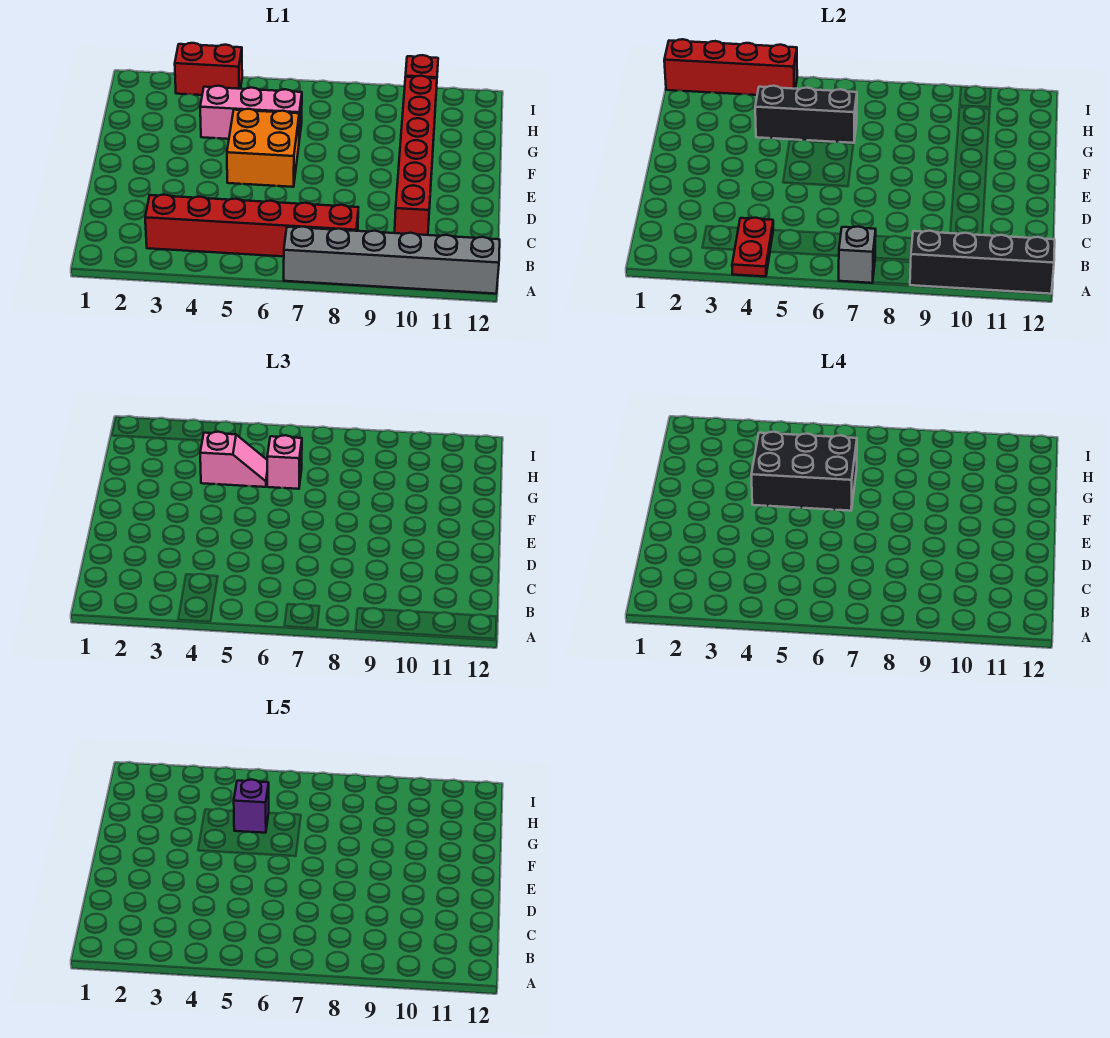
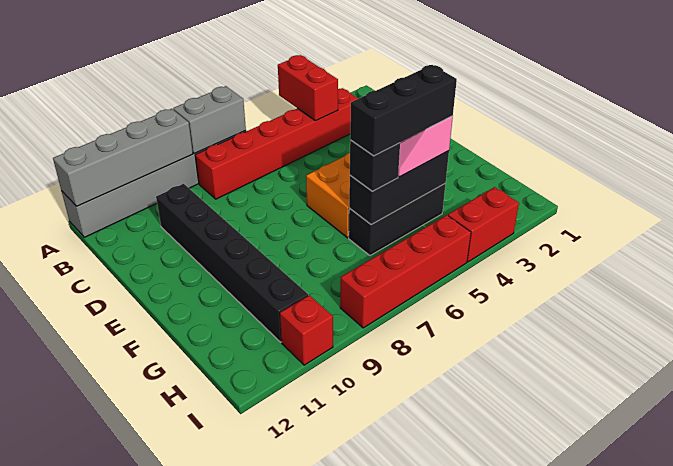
red plate A4:B4 level 2 -> red brick A4:B4 level 2
grey brick A7 level 2 -> grey brick A7:A8 level 2
black brick A9:A12 level 2 -> grey brick A9:A12 level 2
red brick C10:H10 level 1 -> black brick C10:H10 level 1
black brick F4:G6 level 4 -> black brick G4:G6 level 4
pink brick G4:G6 level 1 -> black brick G4:G6 level 1
purple brick G5 level 5 -> none
pink brick G6 level 3 -> black brick G6 level 3
red brick I1:I4 level 2 -> red brick I5:I8 level 1

